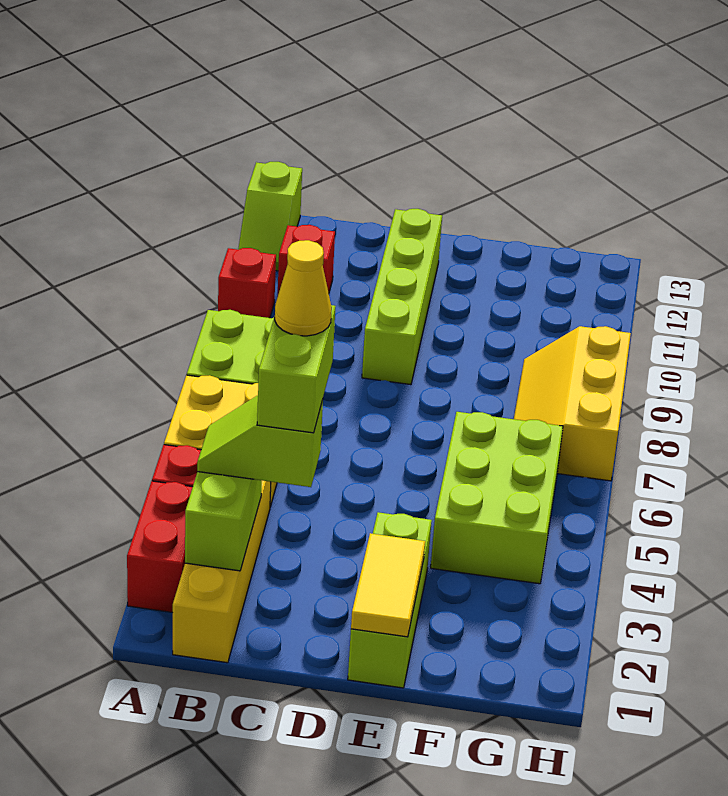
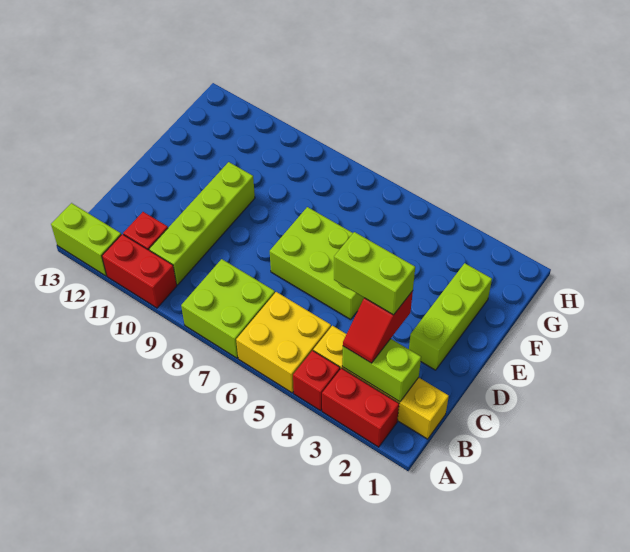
red brick A10 level 1 -> red brick A10:A11 level 1
lime slope A12:A13 level 1 top 13 -> lime brick A12:A13 level 1
lime slope B3:C3 level 3 top C -> red slope B3:C3 level 3 top C
yellow cone C4 level 5 -> none
lime brick D9:D12 level 1 -> lime brick B10:E10 level 1
lime brick E1:E3 level 1 -> lime brick D2:F2 level 1
yellow tile E1:E2 level 2 -> none
lime brick F4:G6 level 1 -> lime brick D5:E7 level 1
yellow slope G7:H9 level 1 top H -> none

